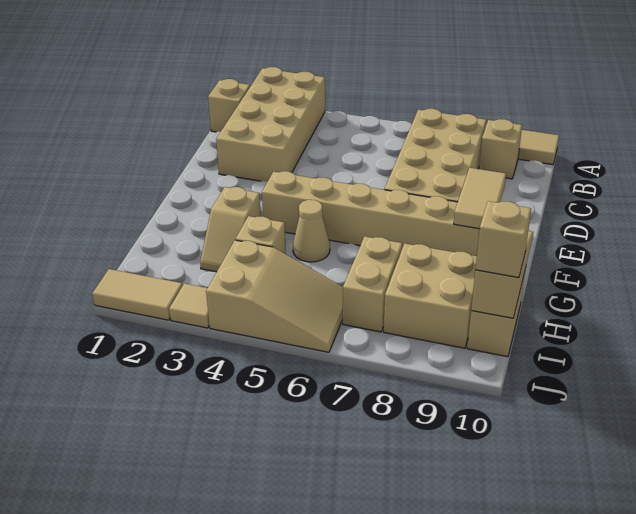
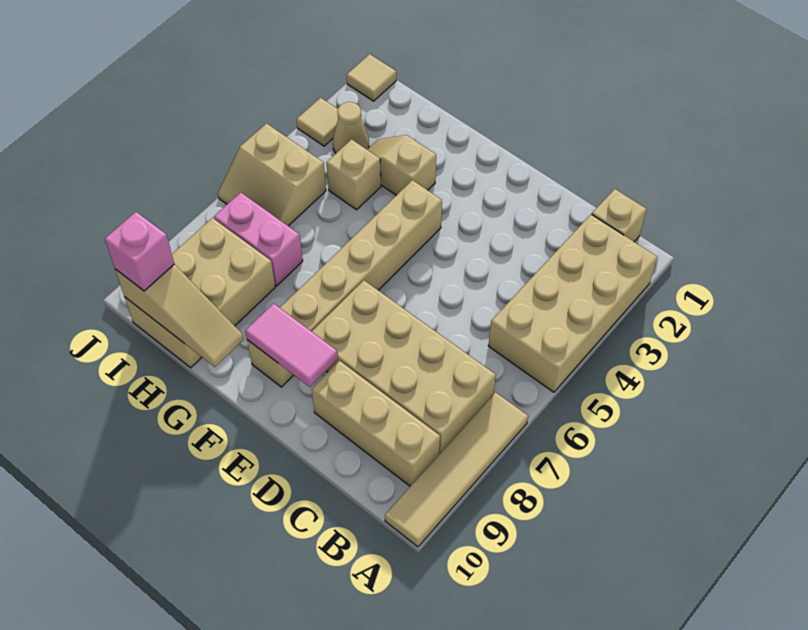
tan brick A2:D3 level 1 -> tan brick A2:B5 level 1
tan brick B9 level 1 -> tan brick B9:D9 level 1
tan tile E9:F9 level 2 -> pink tile E9:F9 level 2
tan cone G5 level 1 -> tan cone I3 level 1
tan brick H7:I7 level 1 -> pink brick H7:I7 level 1
tan slope I4:J6 level 1 top 4 -> tan slope I5:J6 level 1 top 5
tan brick I10 level 3 -> pink brick I10 level 3
tan tile J1:J2 level 1 -> tan tile J1 level 1

